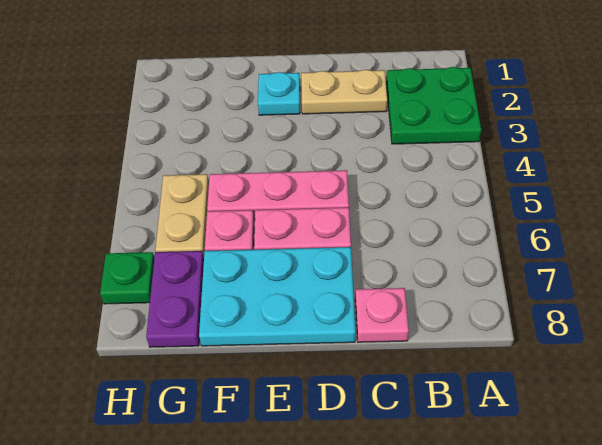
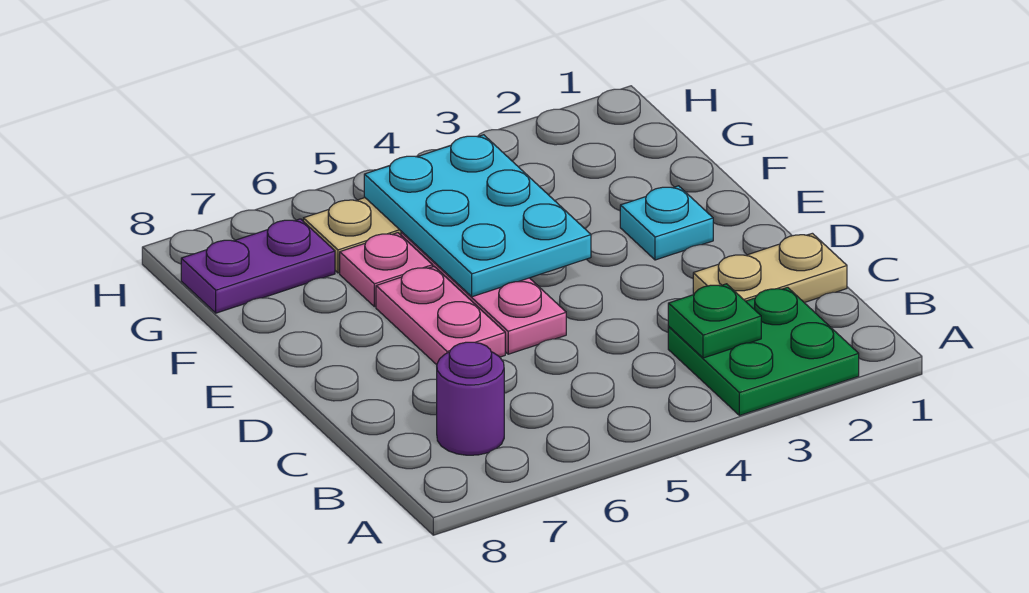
none -> purple round brick B7 level 1
tan plate C2:D2 level 1 -> tan plate C1:C2 level 1
pink plate C8 level 1 -> none
cyan plate D7:F8 level 1 -> cyan plate E4:G5 level 2
green plate H7 level 1 -> green plate B3 level 2

